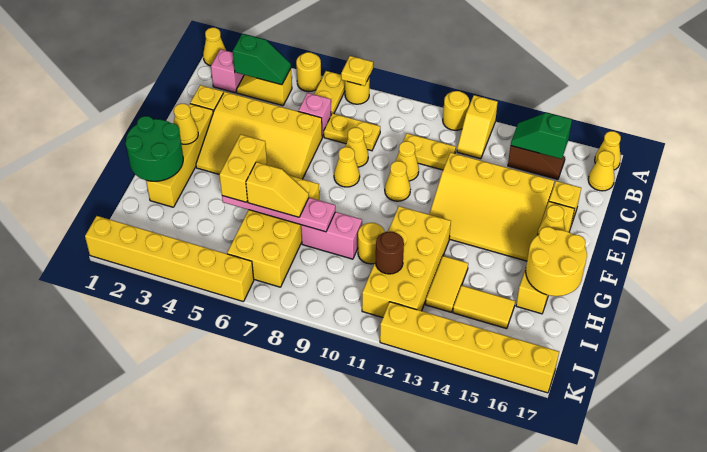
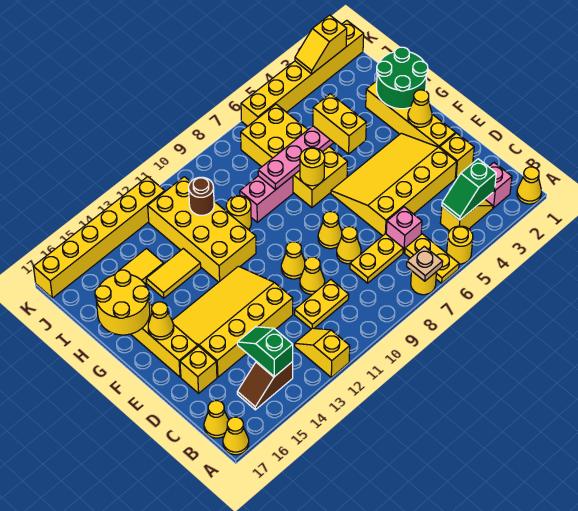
yellow plate A7 level 2 -> tan plate A7 level 2
yellow round brick A11 level 1 -> yellow round brick G7 level 2
green slope B14:B15 level 2 top 15 -> green slope B14:C14 level 2 top B
yellow slope H6:H7 level 3 top 6 -> yellow slope K2:K3 level 2 top 2
yellow tile H13:I13 level 1 -> yellow tile H13:H14 level 1

